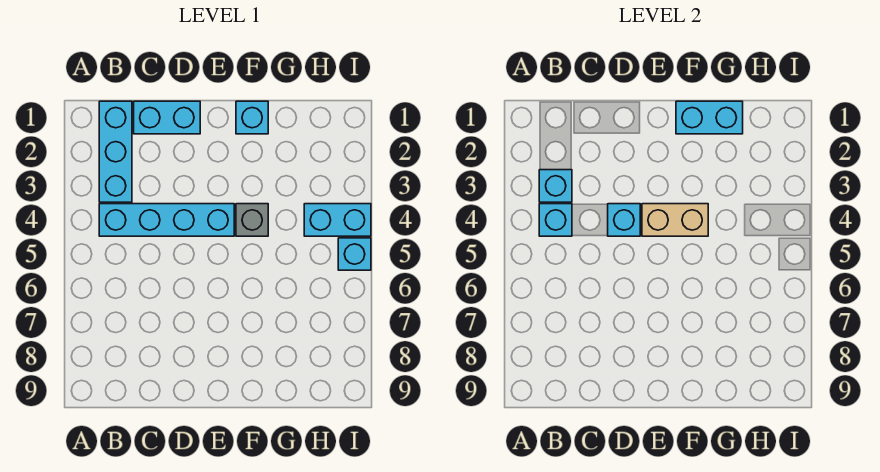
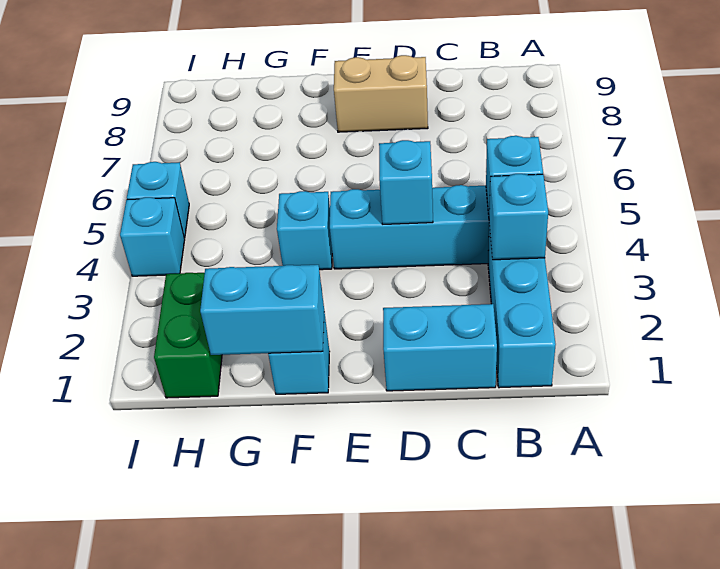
tan brick E4:F4 level 2 -> tan brick D8:E8 level 1
grey brick F4 level 1 -> cyan brick F4 level 1
none -> green brick H1:H2 level 1
cyan brick H4:I4 level 1 -> cyan brick I4 level 1

